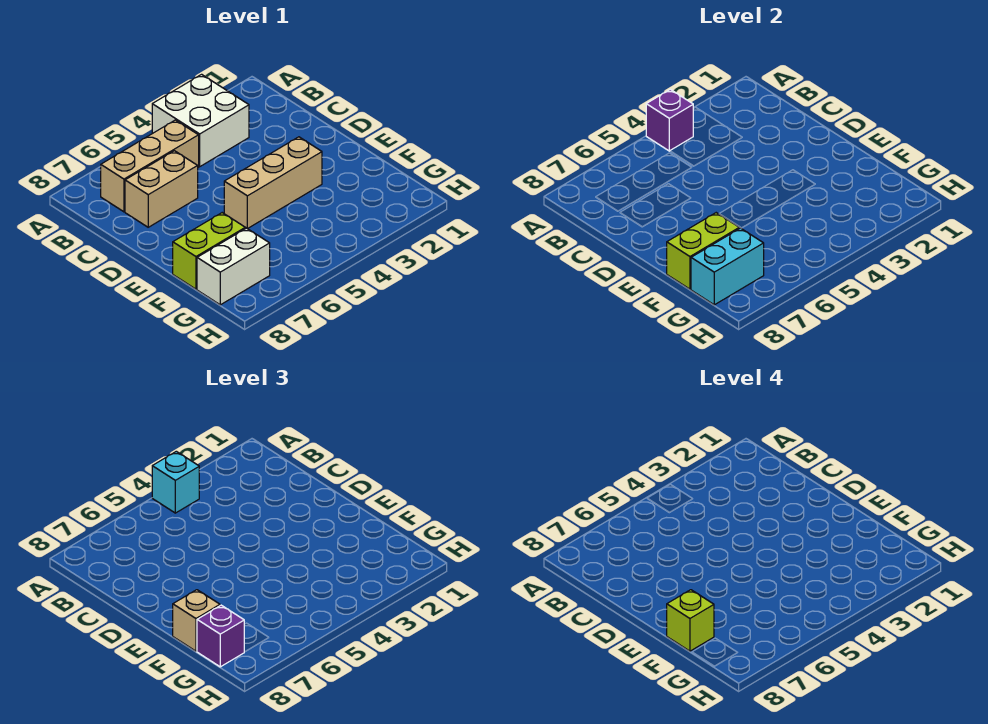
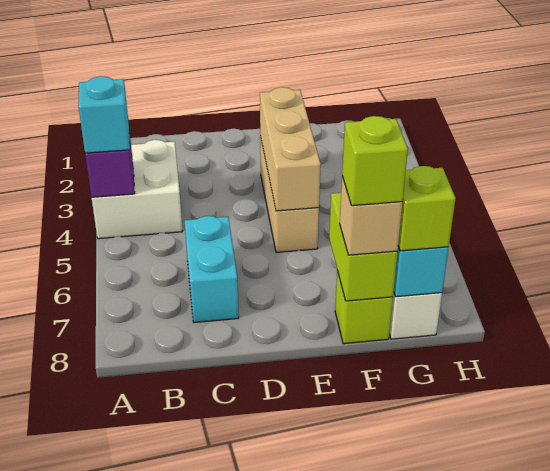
tan brick B5:B7 level 1 -> tan brick E3:E5 level 2
tan brick C6:C7 level 1 -> cyan brick C6:C7 level 1
lime brick F7:F8 level 1 -> lime brick F8 level 1
purple brick G8 level 3 -> lime brick G8 level 3

